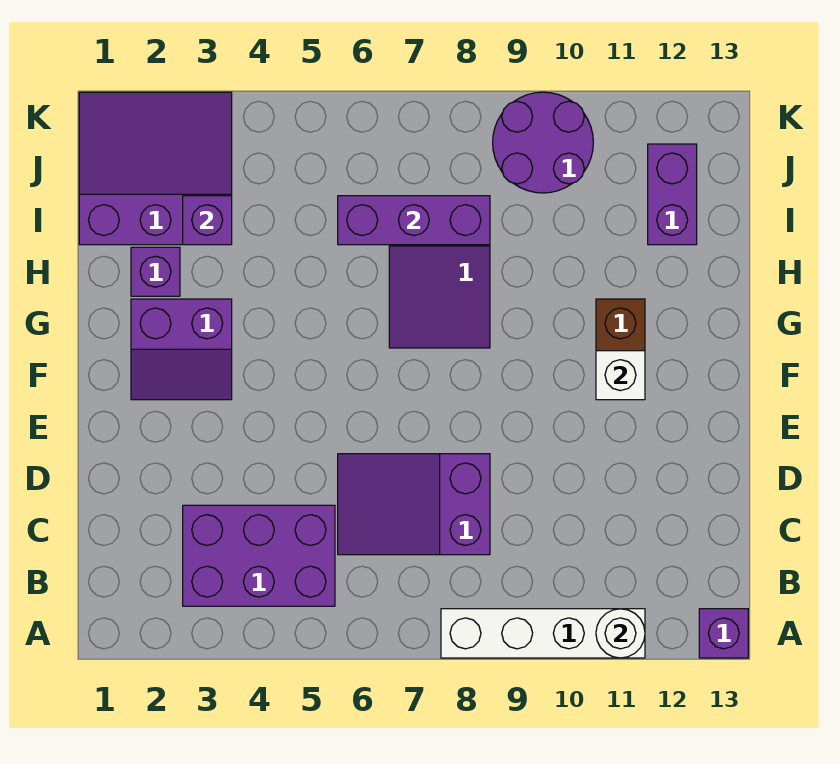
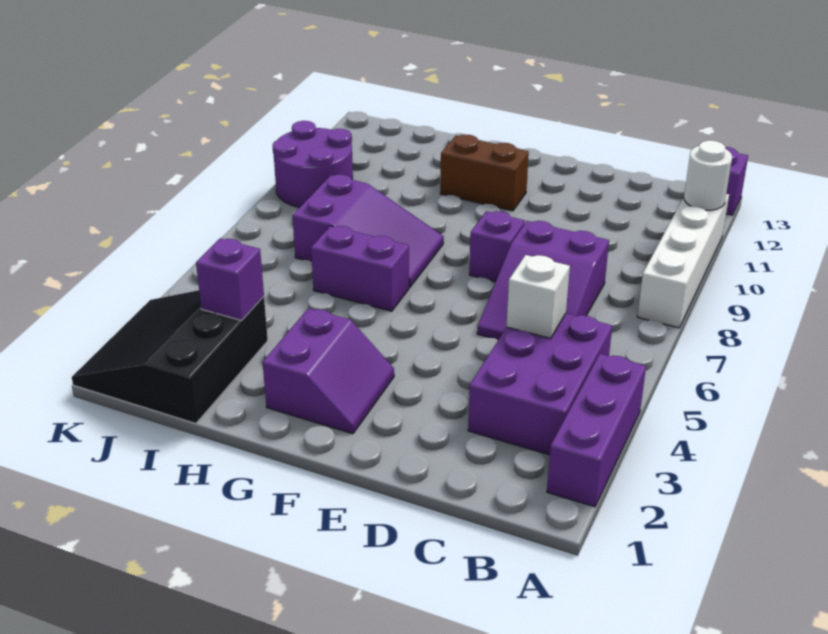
white brick F11 level 2 -> white brick C5 level 2
purple brick H2 level 1 -> purple brick E8 level 1
purple slope I1:K3 level 1 top I -> black slope I1:K3 level 1 top I
purple brick I6:I8 level 2 -> purple brick A2:A4 level 1
purple brick I12:J12 level 1 -> purple brick G6:H6 level 1

